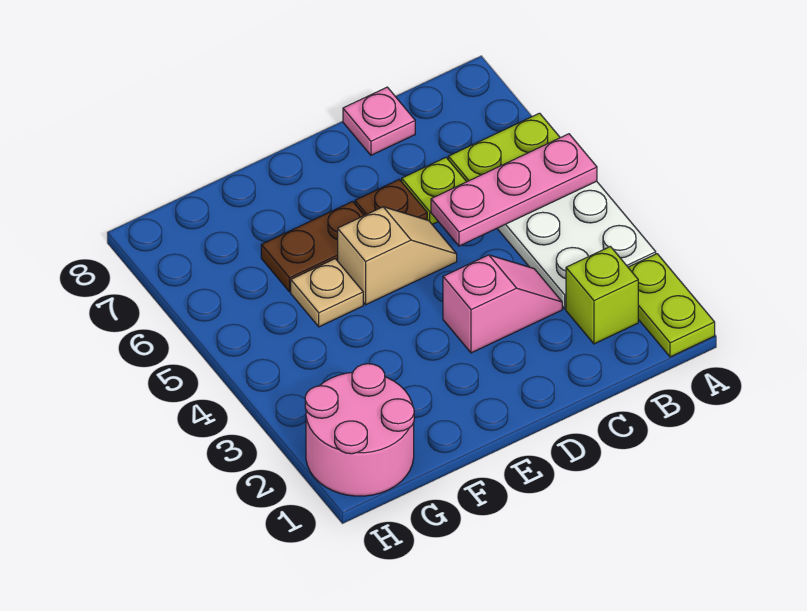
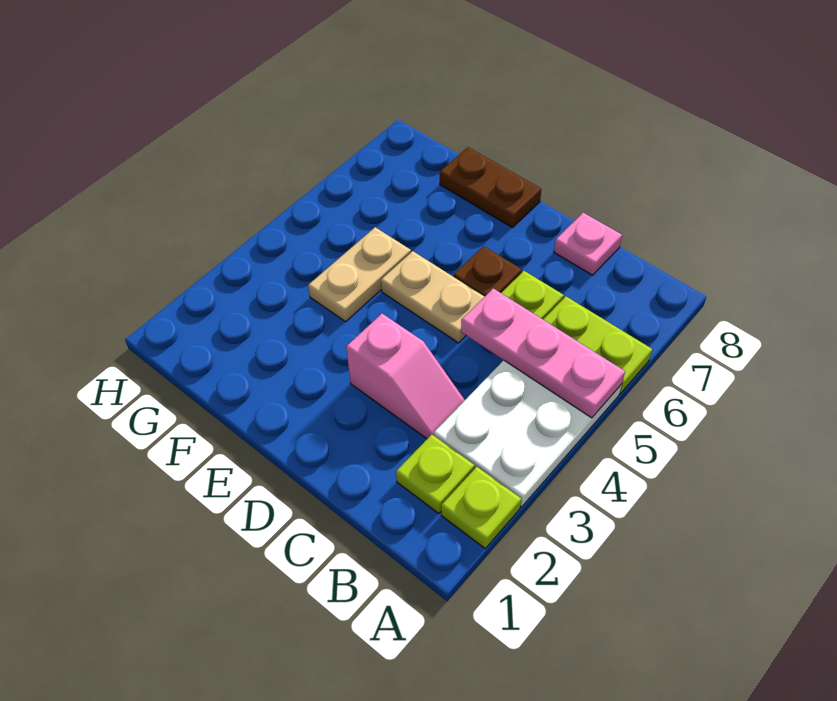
lime plate A1:A2 level 1 -> lime plate A2 level 1
lime brick B2 level 1 -> lime plate B2 level 1
tan slope D5:E5 level 1 top E -> tan plate D5:E5 level 1
brown plate E6:F6 level 1 -> brown plate E8:F8 level 1
tan plate F5 level 1 -> tan plate F4:F5 level 1
pink round brick G1:H2 level 1 -> none

